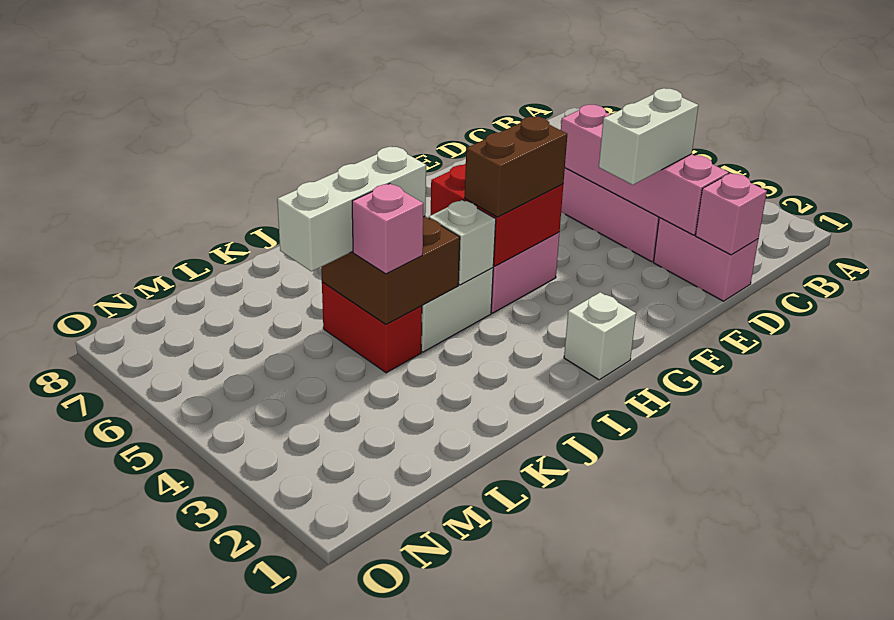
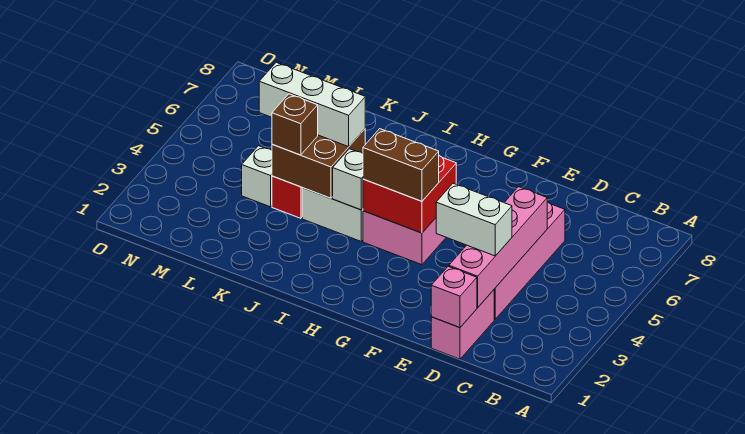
white brick H1 level 1 -> white brick L4 level 1
pink brick K4 level 3 -> brown brick K4 level 3

